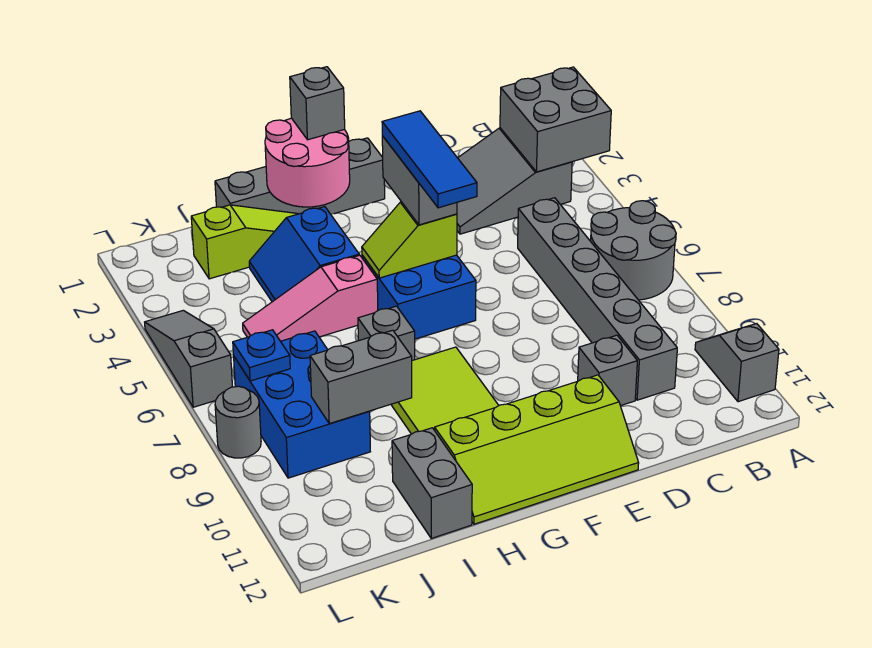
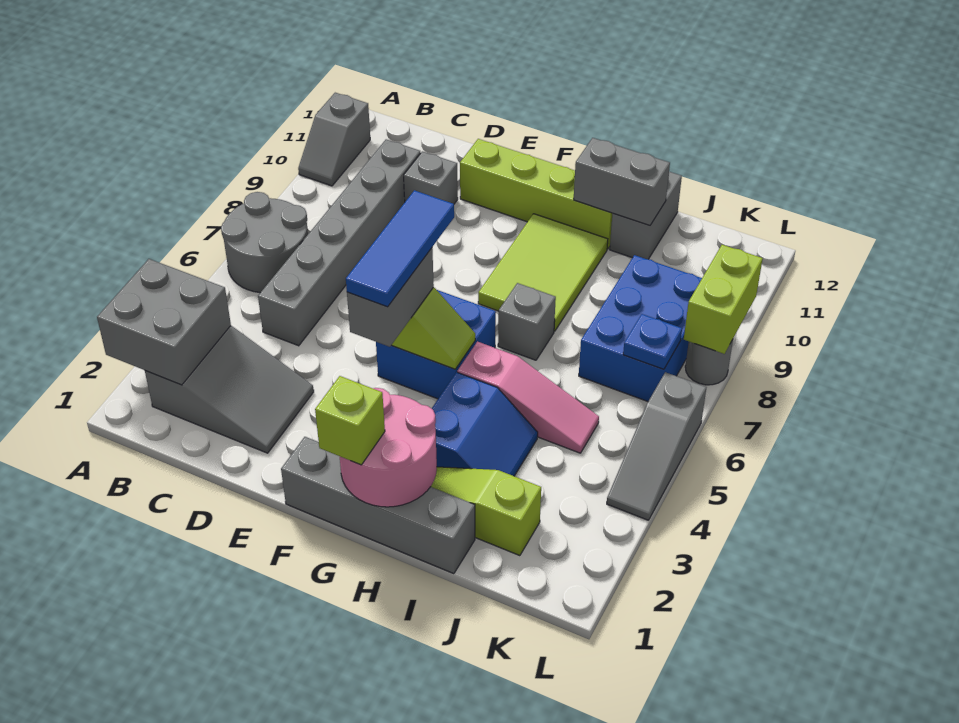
grey brick G1 level 3 -> lime brick G1 level 3
grey brick I9:J9 level 2 -> grey brick H11:I11 level 2
none -> lime brick L8:L9 level 2

